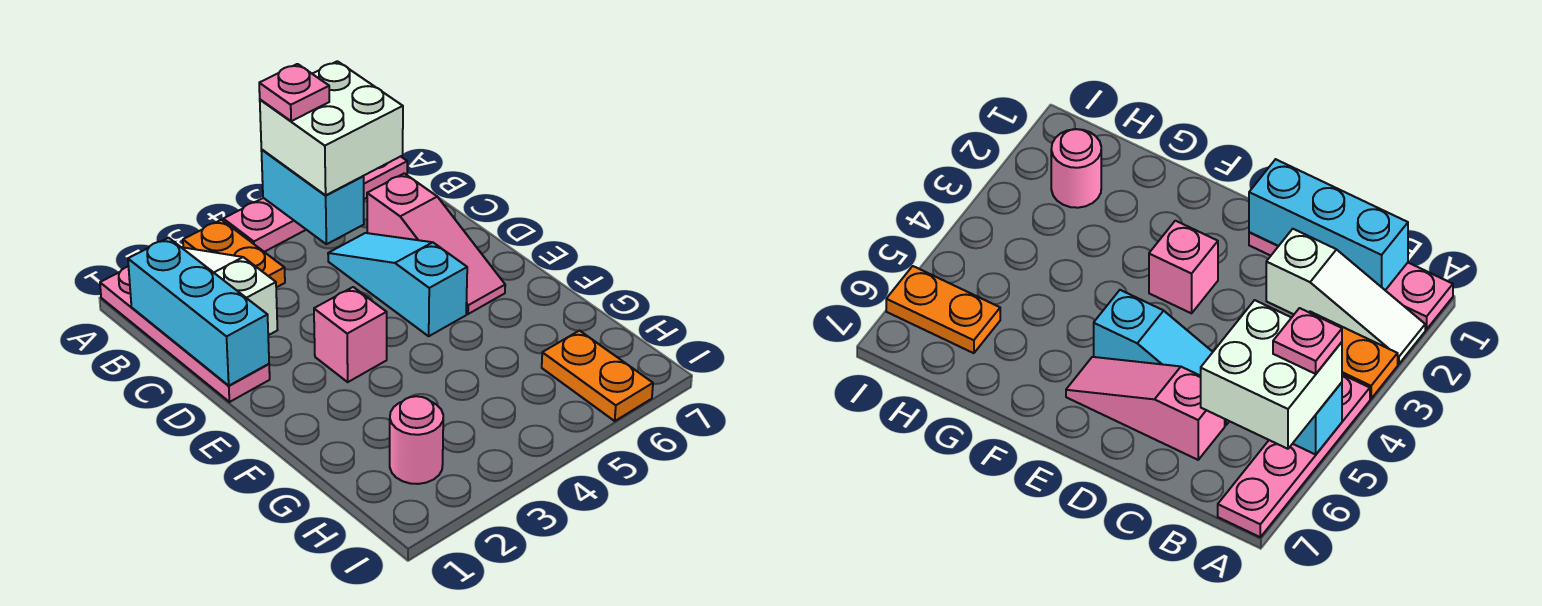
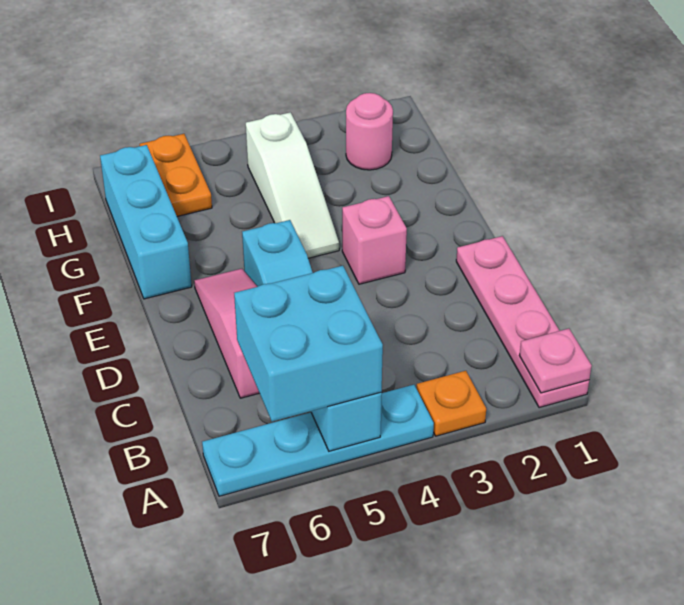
white slope A2:C2 level 1 top C -> white slope F4:H4 level 1 top H
orange plate A3:B3 level 1 -> orange plate A3 level 1
pink plate A4:A7 level 1 -> cyan plate A4:A7 level 1
white brick A5:B6 level 3 -> cyan brick A5:B6 level 3
pink plate A5 level 4 -> pink plate A1 level 2
cyan brick B1:D1 level 2 -> cyan brick F7:H7 level 1

